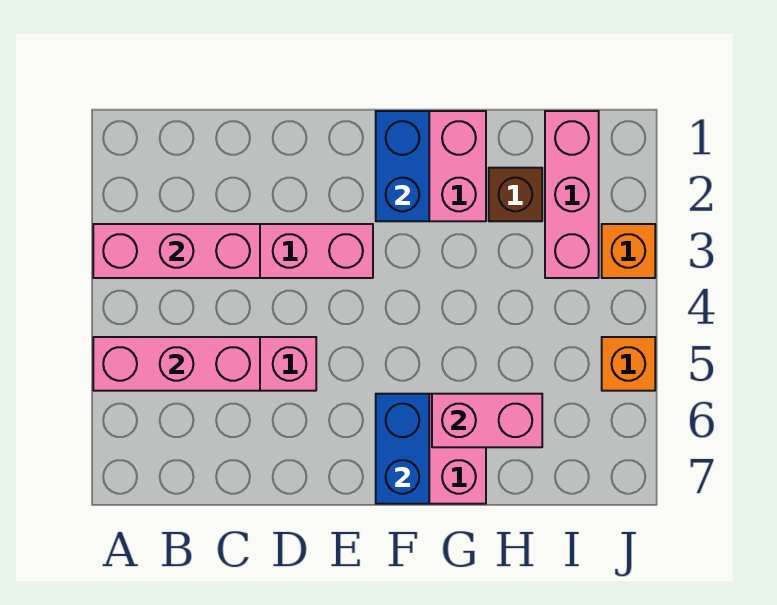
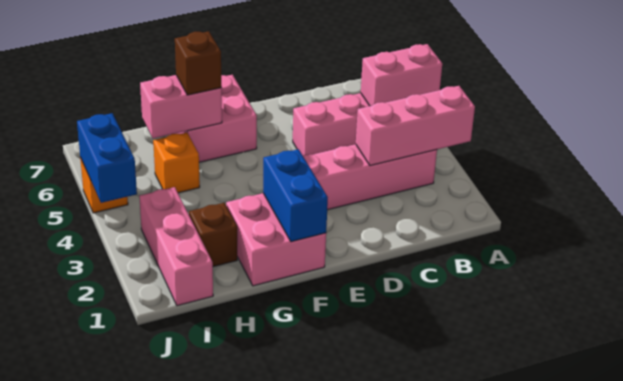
pink brick A5:C5 level 2 -> pink brick A5:B5 level 2
blue brick F6:F7 level 2 -> blue brick J4:J5 level 2
none -> brown brick G6 level 3
orange brick J3 level 1 -> orange brick H5 level 1

